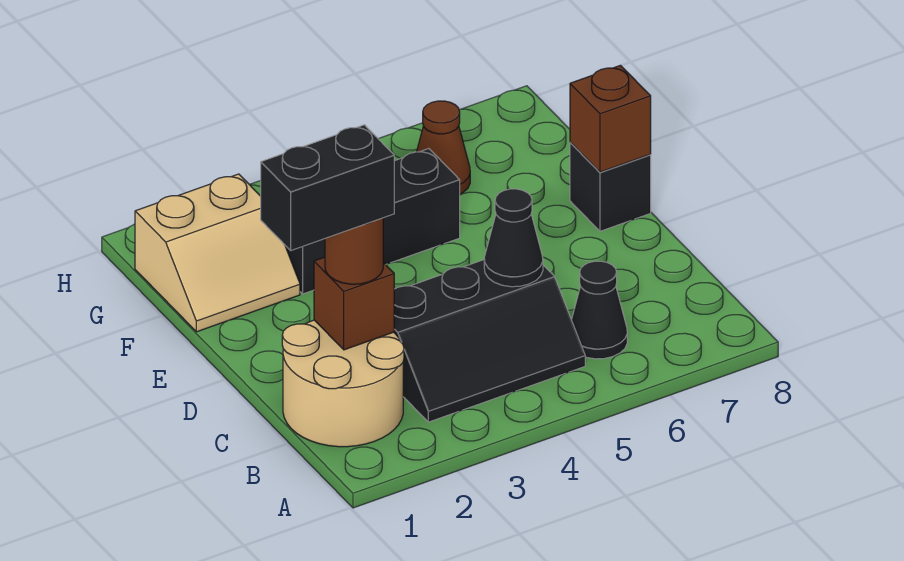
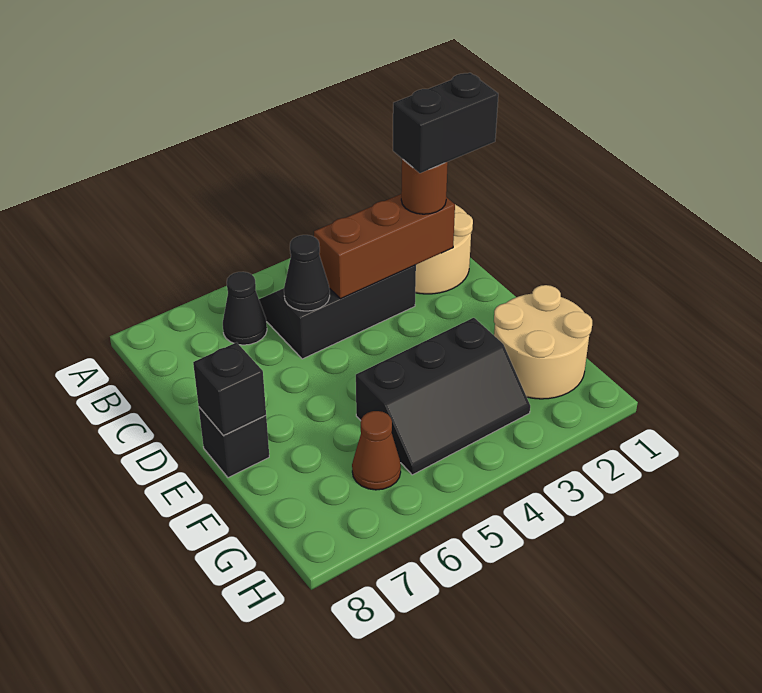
brown brick C2 level 2 -> brown brick C2:C4 level 2
brown brick E8 level 2 -> black brick E8 level 2
tan slope F1:G2 level 1 top G -> tan round brick F1:G2 level 1

